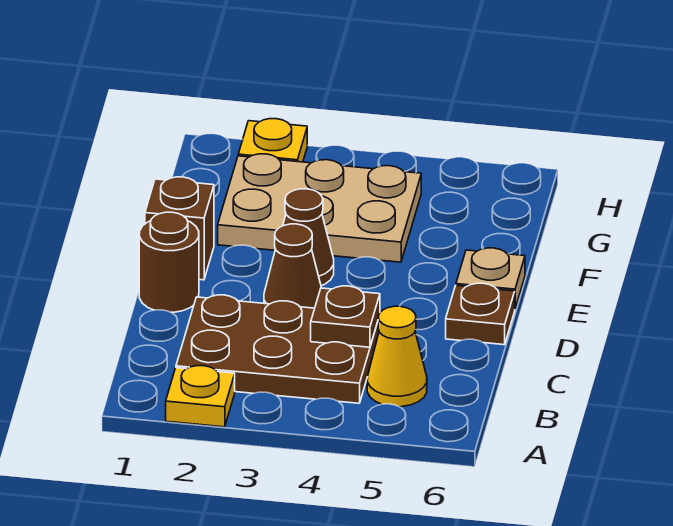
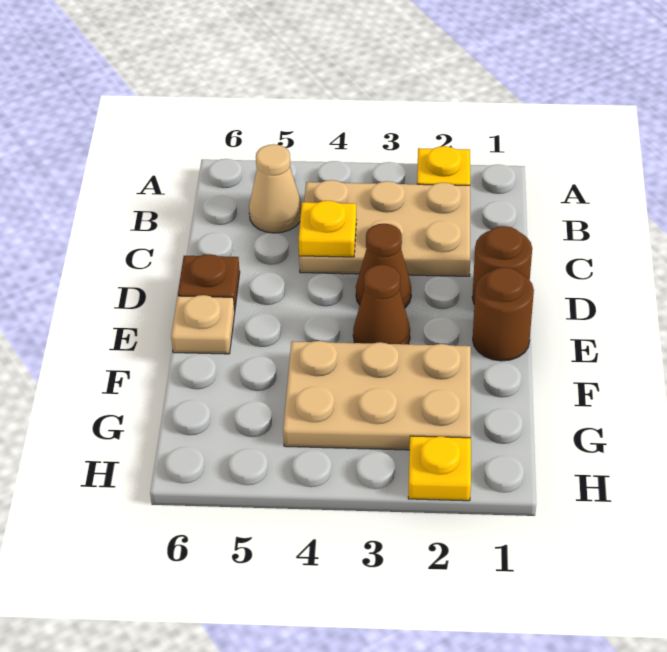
brown plate B2:C4 level 1 -> tan plate B2:C4 level 1
yellow cone B5 level 1 -> tan cone B5 level 1
brown plate C4 level 2 -> yellow plate C4 level 2
brown brick E1 level 1 -> brown round brick E1 level 1

